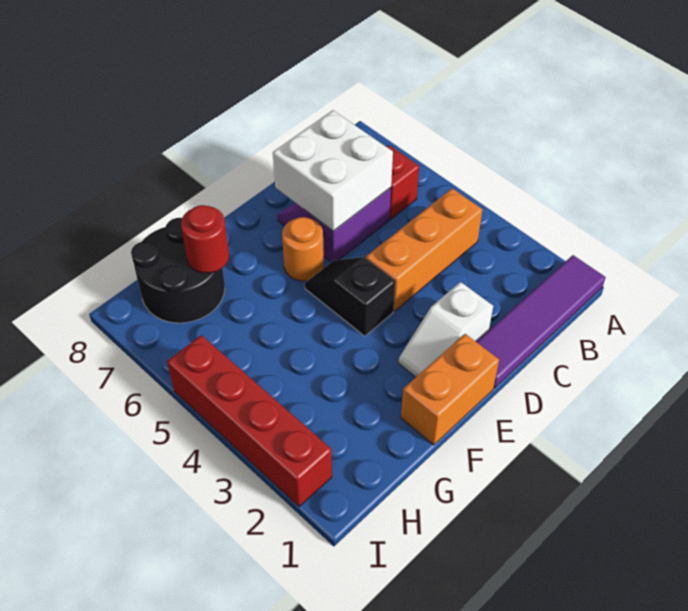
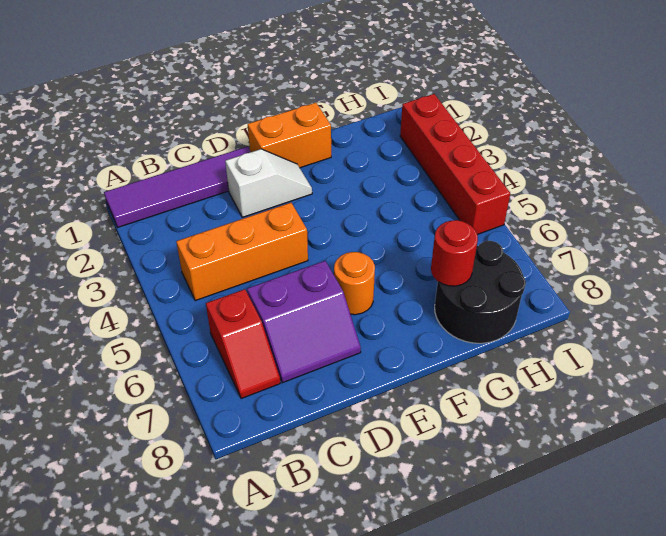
white brick C6:D7 level 2 -> none
black slope E4:E5 level 1 top 4 -> none

